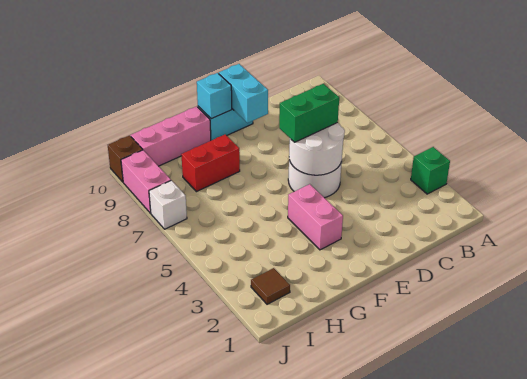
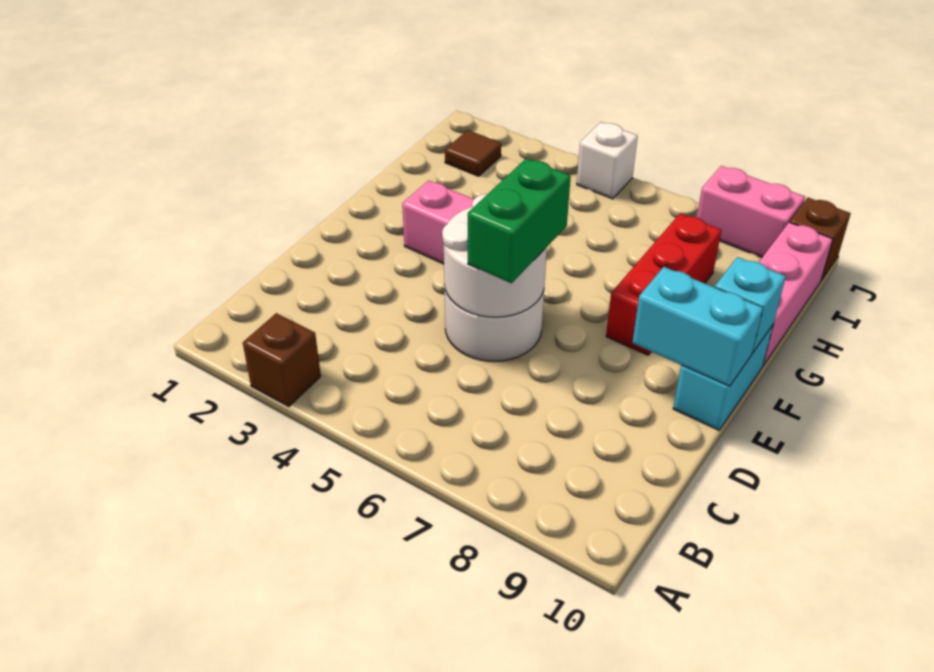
green brick A3 level 1 -> brown brick A3 level 1
red brick G8:H8 level 1 -> red brick F8:H8 level 1
white brick J7 level 1 -> white brick J5 level 1

